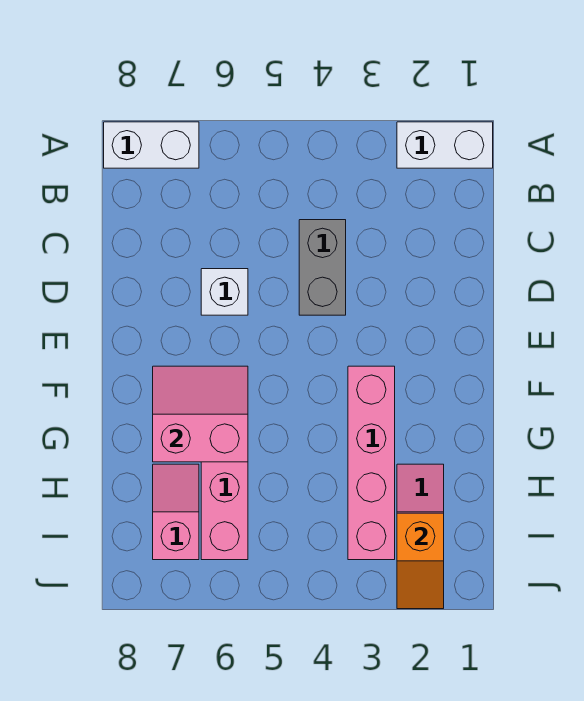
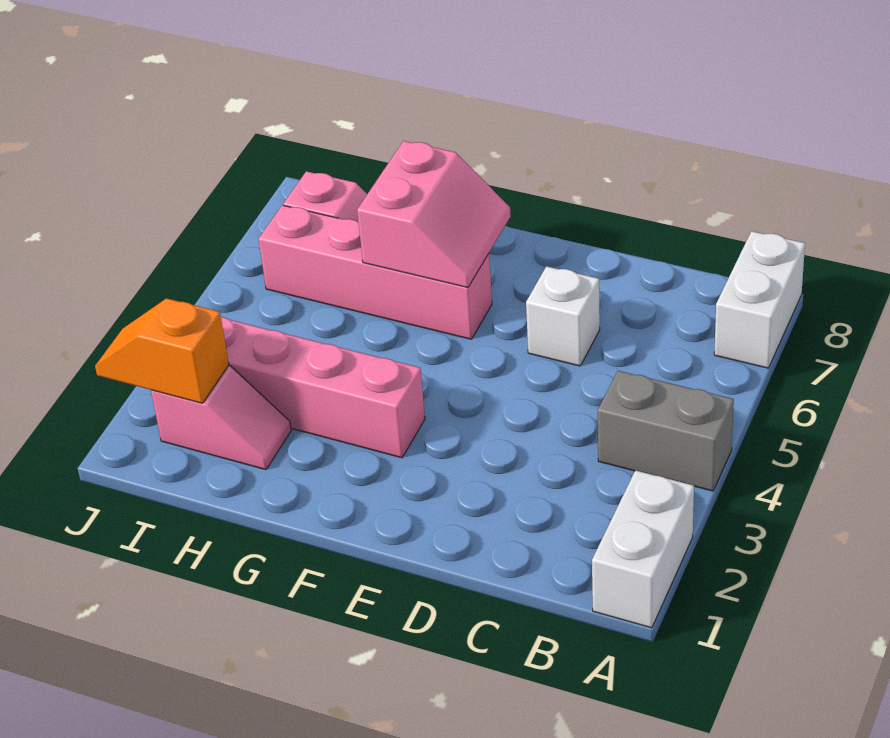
grey brick C4:D4 level 1 -> grey brick A4:B4 level 1

